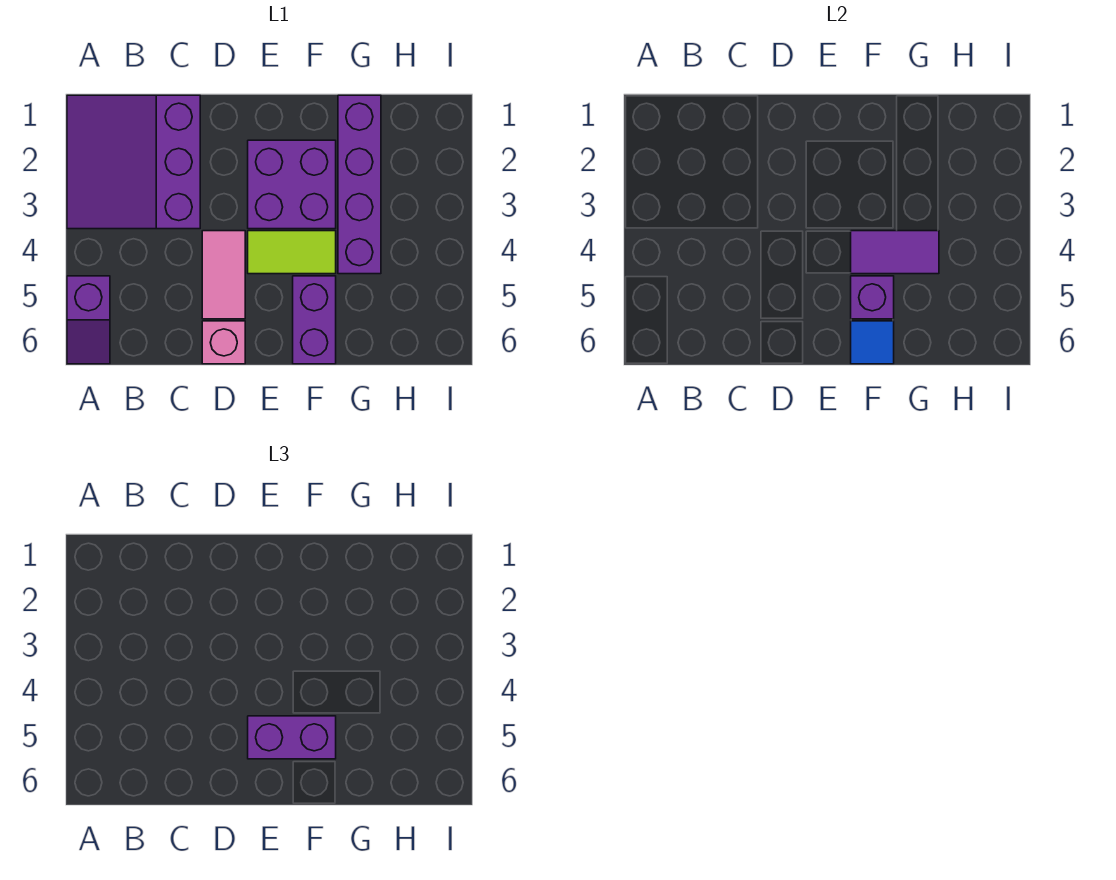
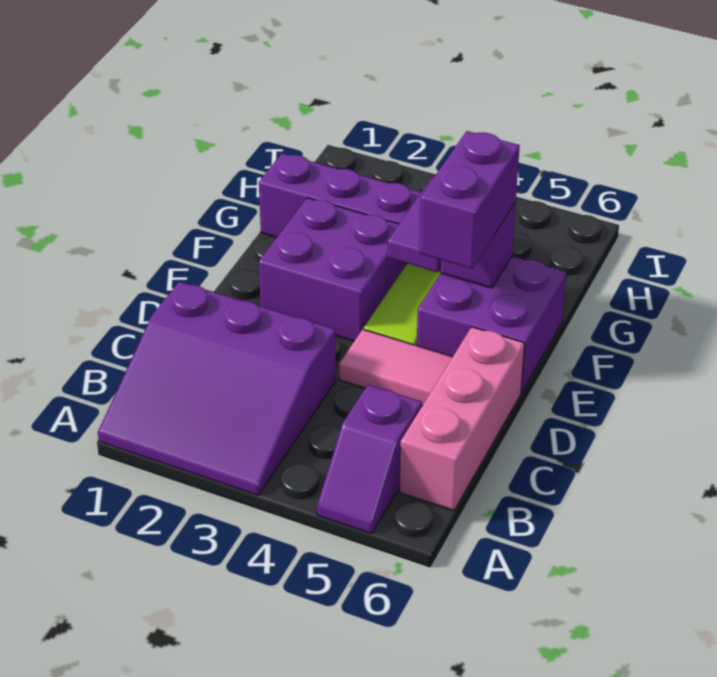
purple slope A5:A6 level 1 top 5 -> purple slope A5:B5 level 1 top B
pink brick D6 level 1 -> pink brick B6:D6 level 1
purple brick F5:F6 level 1 -> purple brick E5:F6 level 1
blue tile F6 level 2 -> none

